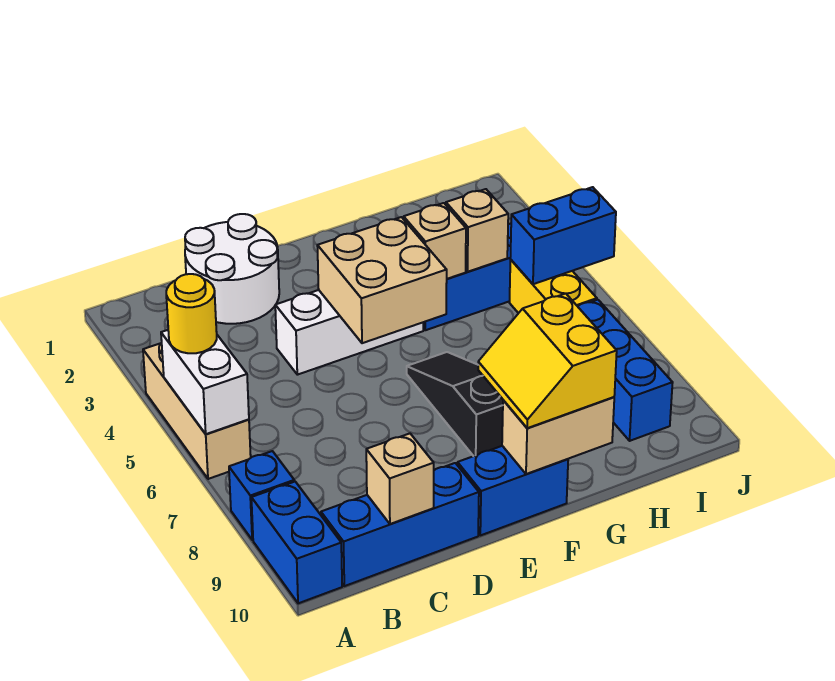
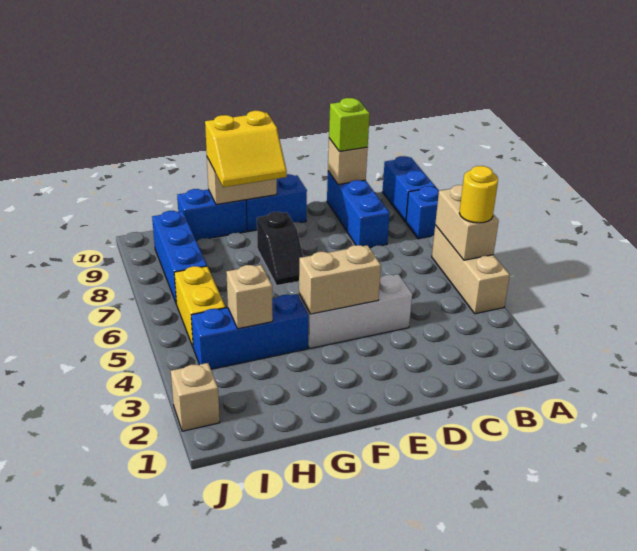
white brick A5:A6 level 2 -> tan brick A5:A6 level 2
blue brick B10:D10 level 1 -> blue brick C8:C10 level 1
white round brick C1:D2 level 1 -> none
none -> lime brick C10 level 3
tan brick E4:F5 level 2 -> tan brick E4:F4 level 2
black slope F6:F8 level 1 top 8 -> black slope F7:F8 level 1 top 8
yellow slope F9:G10 level 3 top G -> yellow slope F9:G10 level 3 top 10
tan brick G4 level 2 -> tan brick J2 level 1
blue brick I5:J5 level 2 -> blue brick G10:H10 level 1

